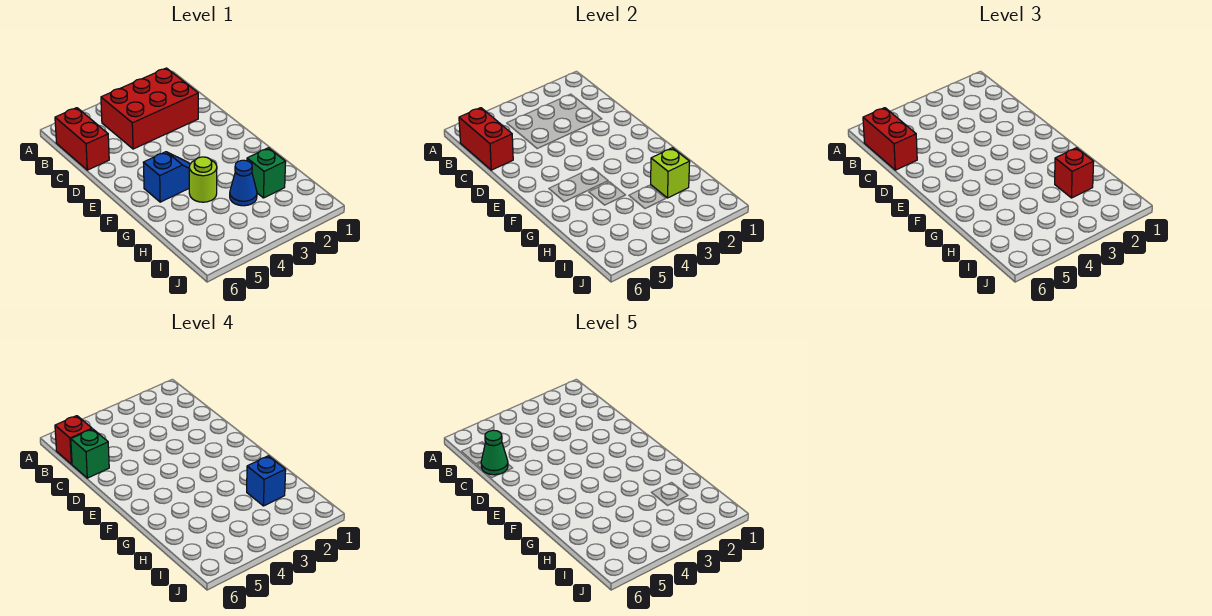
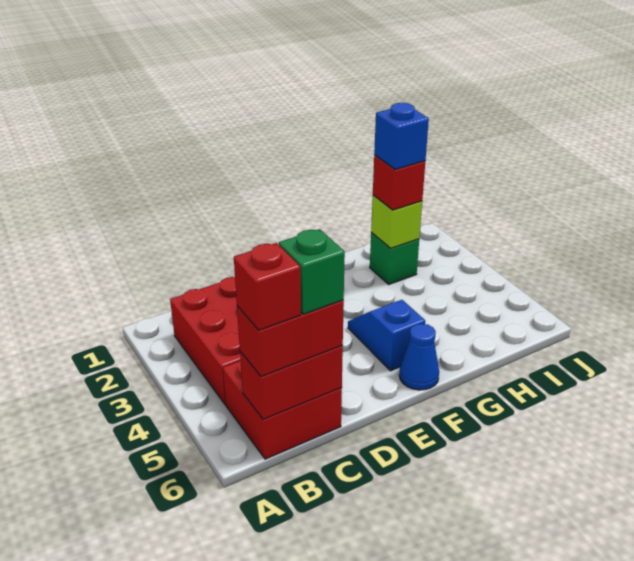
red brick B6:C6 level 1 -> red brick B5:C6 level 1
green cone C6 level 5 -> none
lime round brick G4 level 1 -> none
blue cone H3 level 1 -> blue cone F6 level 1

